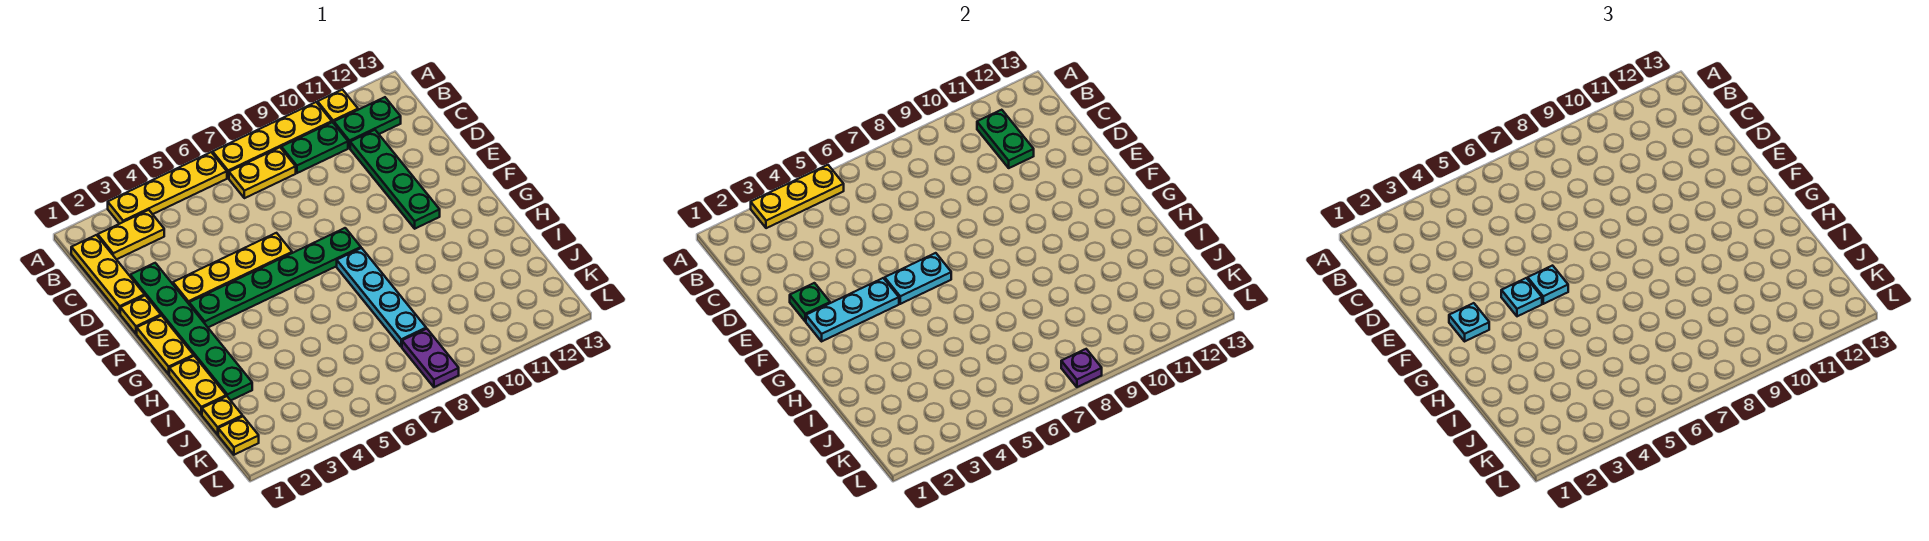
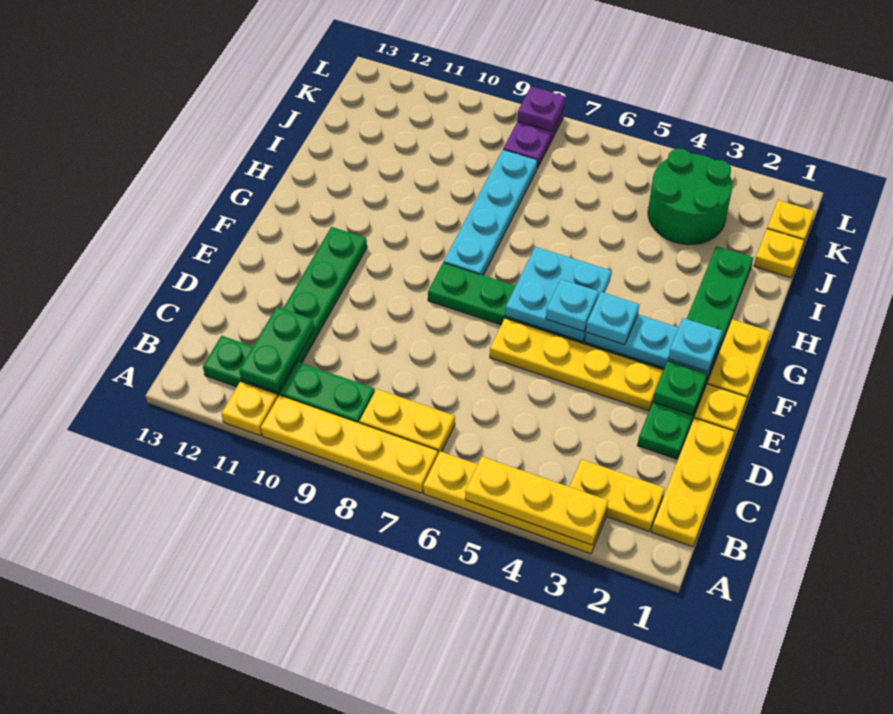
cyan plate F5:F6 level 2 -> cyan plate F5:G6 level 2
yellow plate H1:I1 level 1 -> none
none -> green round brick J3:K4 level 1

